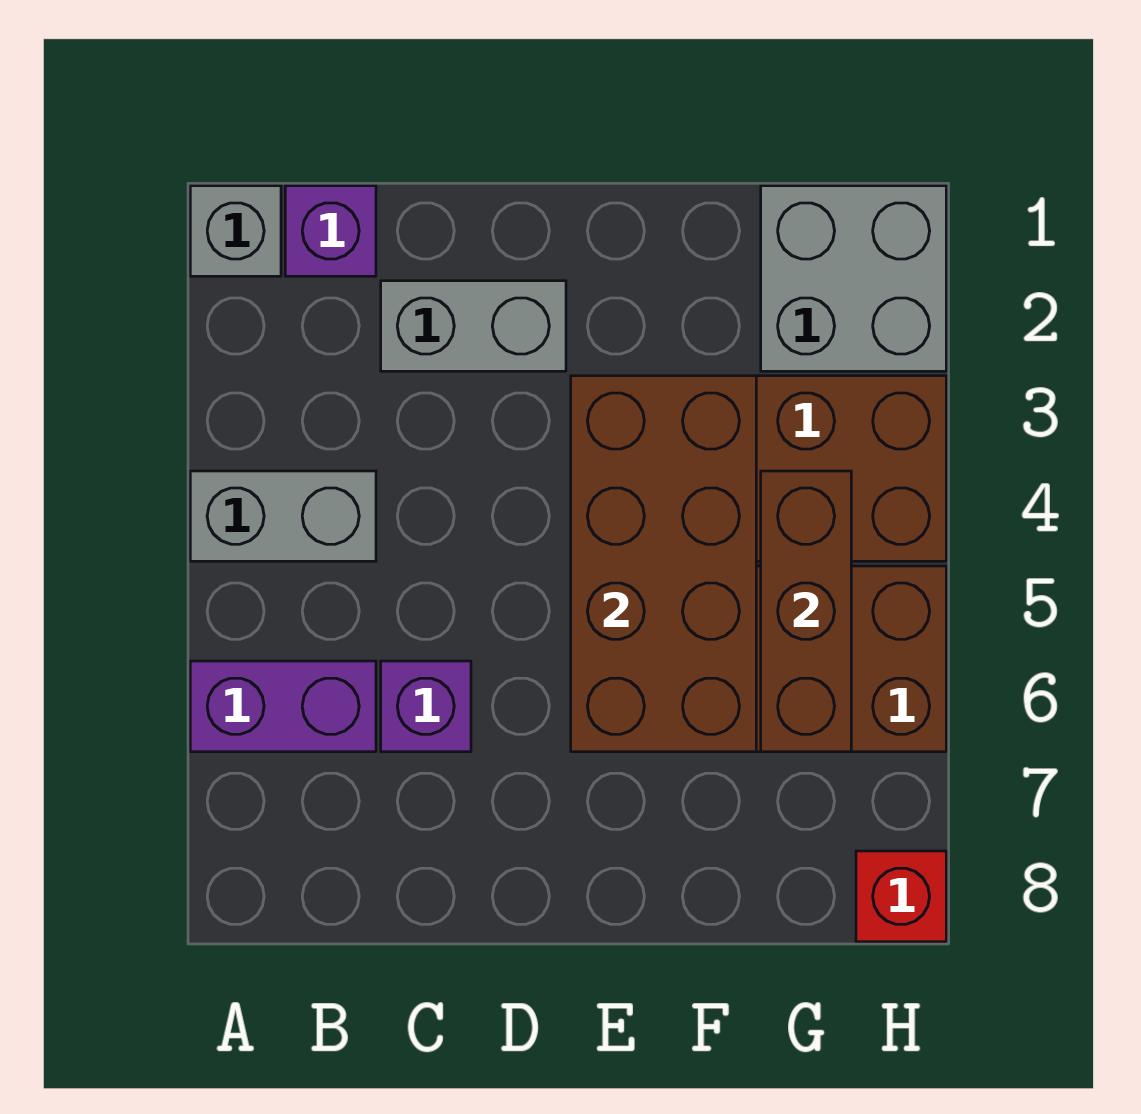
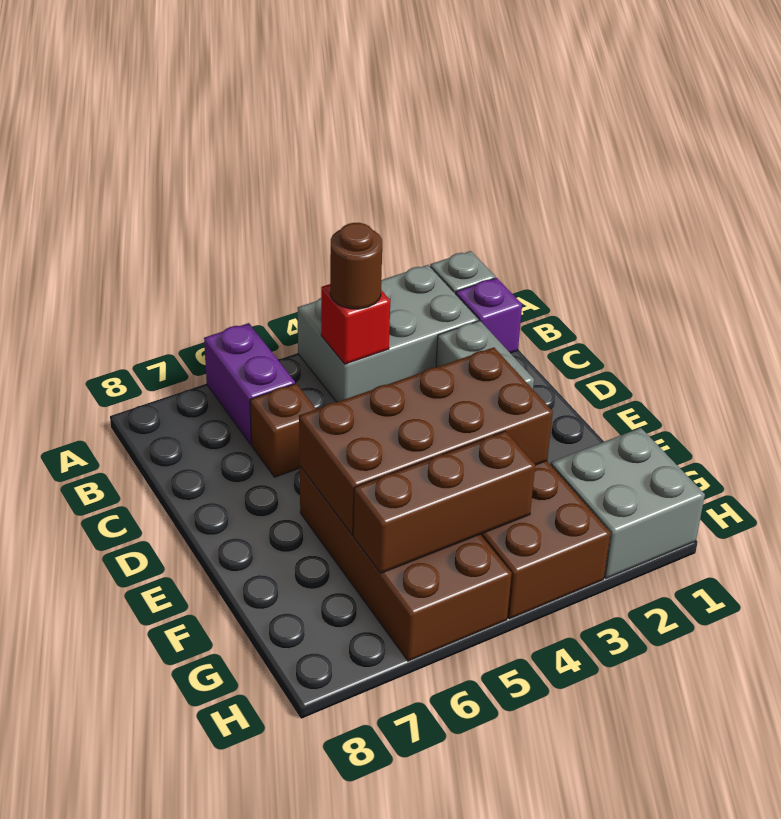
grey brick A4:B4 level 1 -> grey brick A2:B4 level 1
none -> brown round brick B4 level 3
purple brick C6 level 1 -> brown brick C6 level 1
red brick H8 level 1 -> red brick B4 level 2

